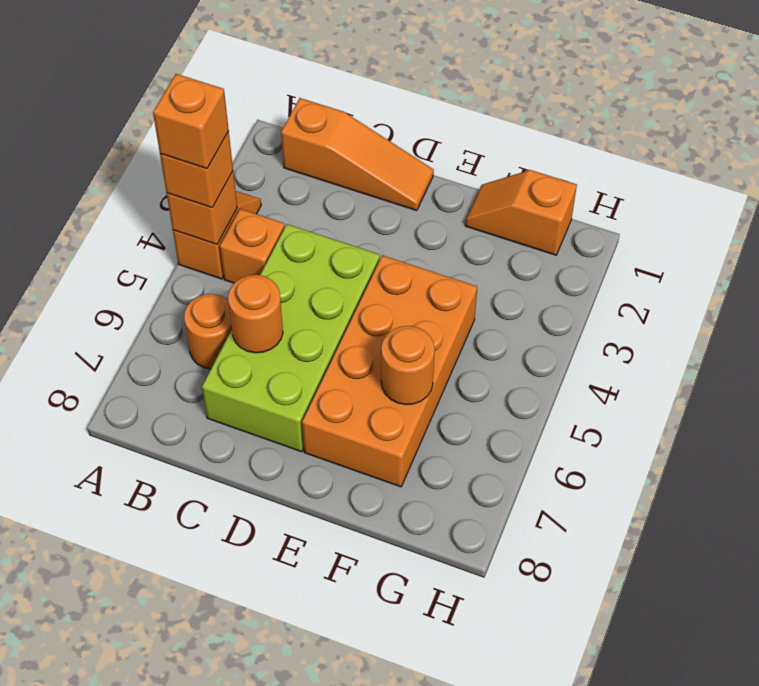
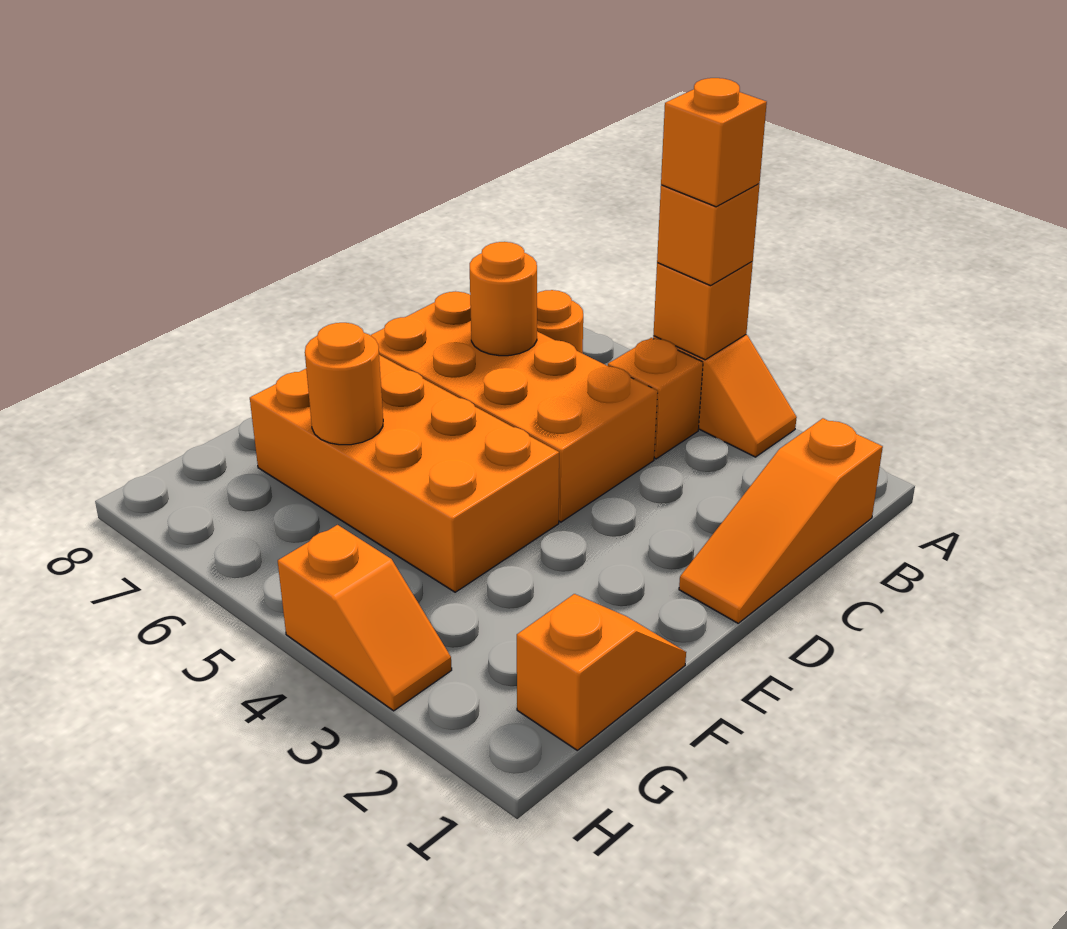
lime brick C4:D7 level 1 -> orange brick C4:D7 level 1
none -> orange slope H3:H4 level 1 top 4

